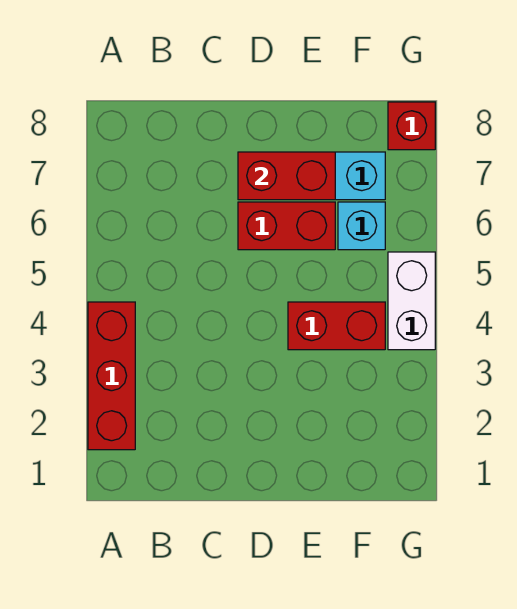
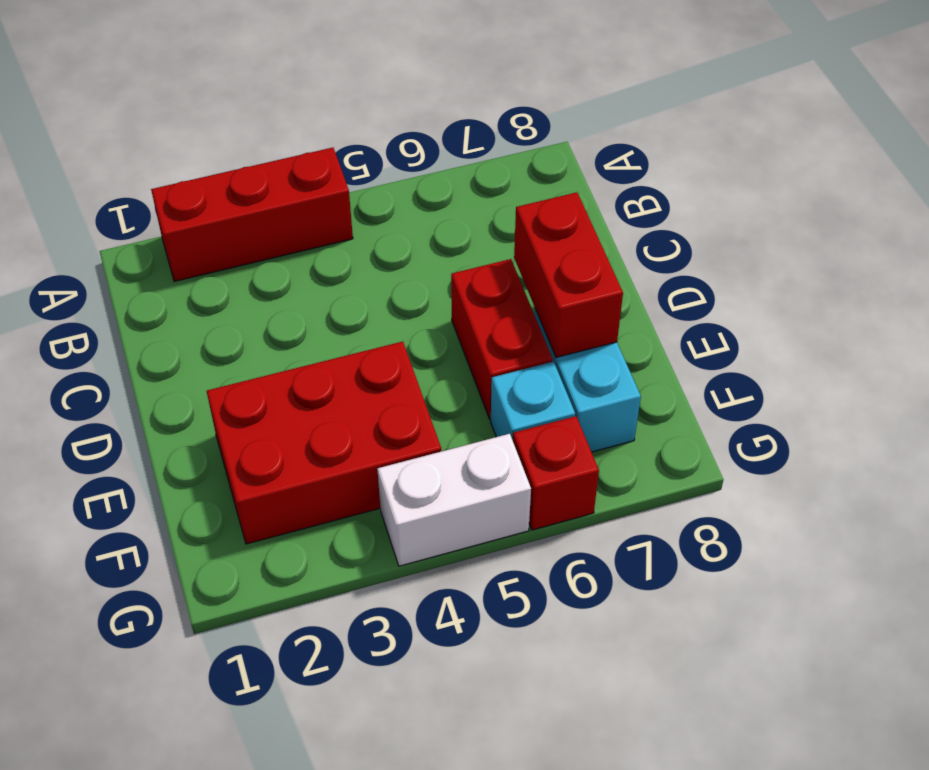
red brick E4:F4 level 1 -> red brick E2:F4 level 1
red brick G8 level 1 -> red brick G6 level 1

